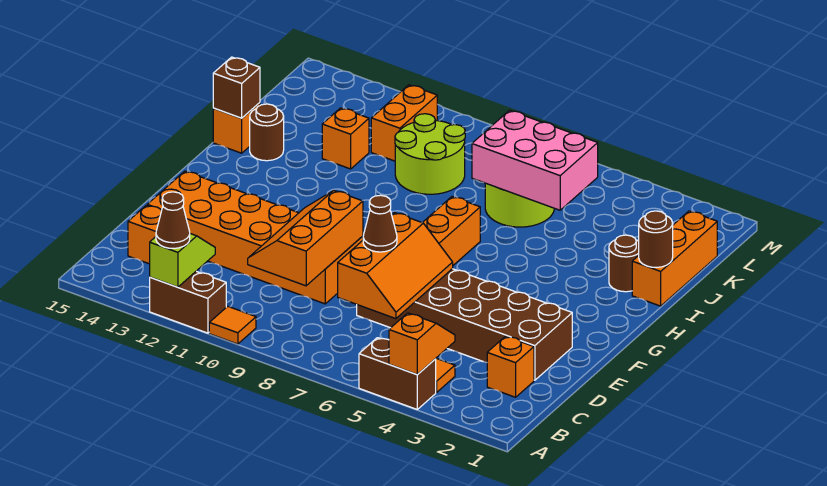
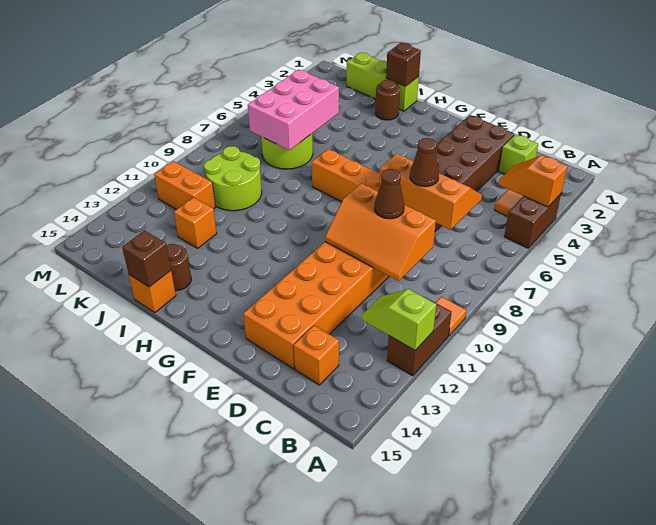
brown cone A12 level 3 -> brown cone D9 level 3
orange brick C2 level 1 -> lime brick C2 level 1
orange brick I1:K1 level 1 -> lime brick I1:K1 level 1
brown round brick I1 level 2 -> brown brick I1 level 2

